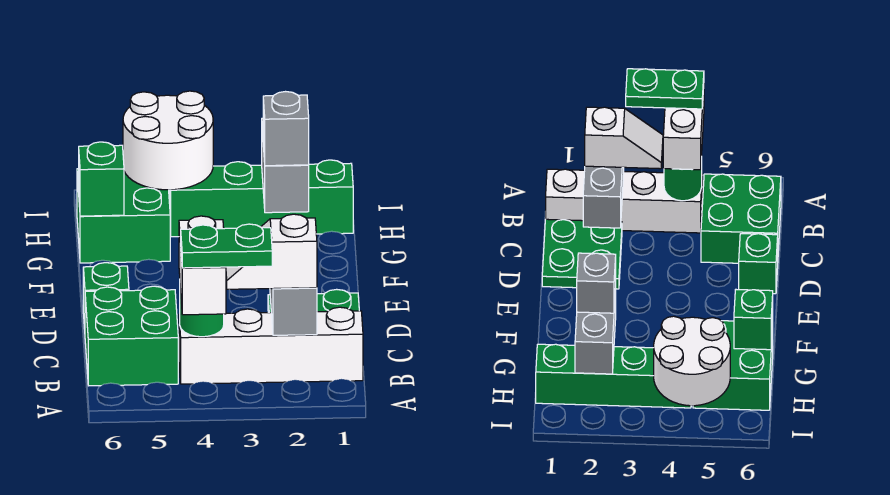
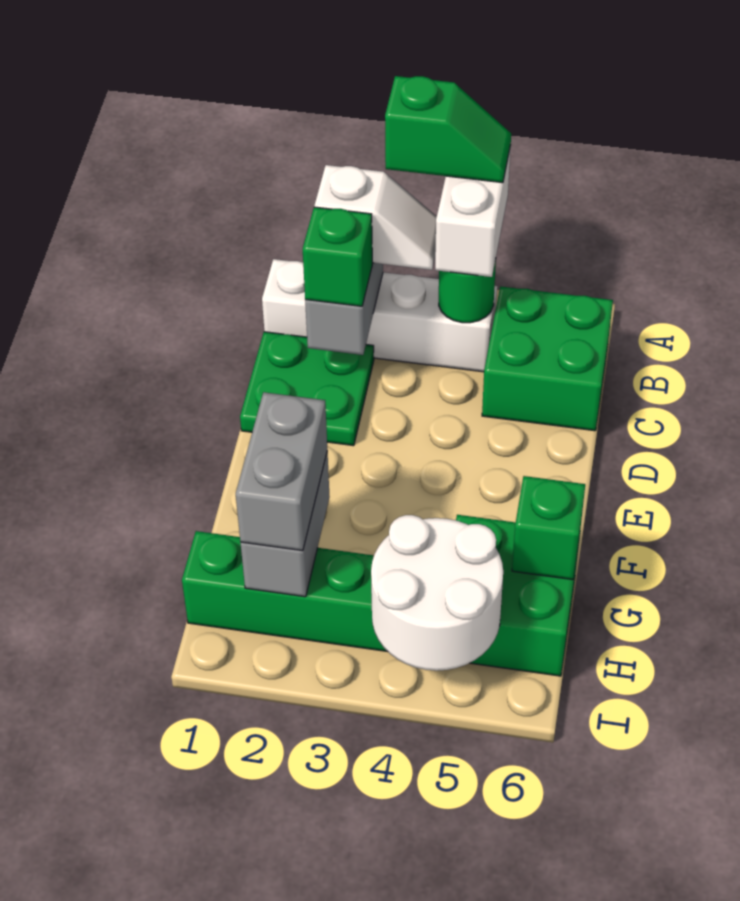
green plate A3:A4 level 4 -> green slope A3:A4 level 4 top 3
green brick D6 level 1 -> green brick C2 level 3
grey brick G2 level 3 -> grey brick G2:H2 level 3

